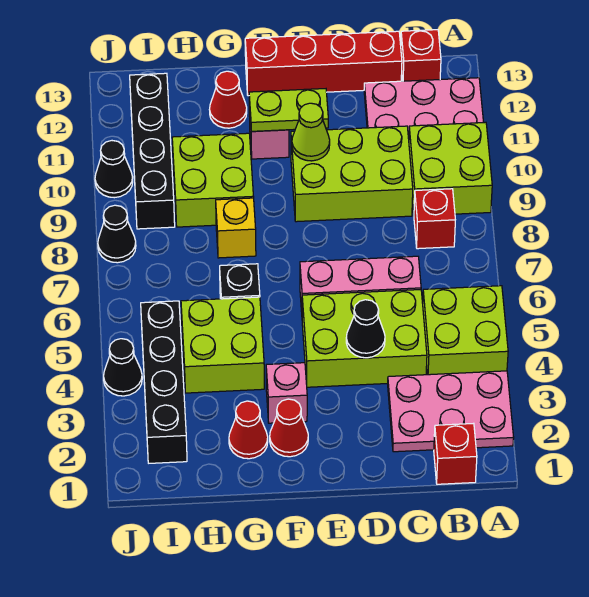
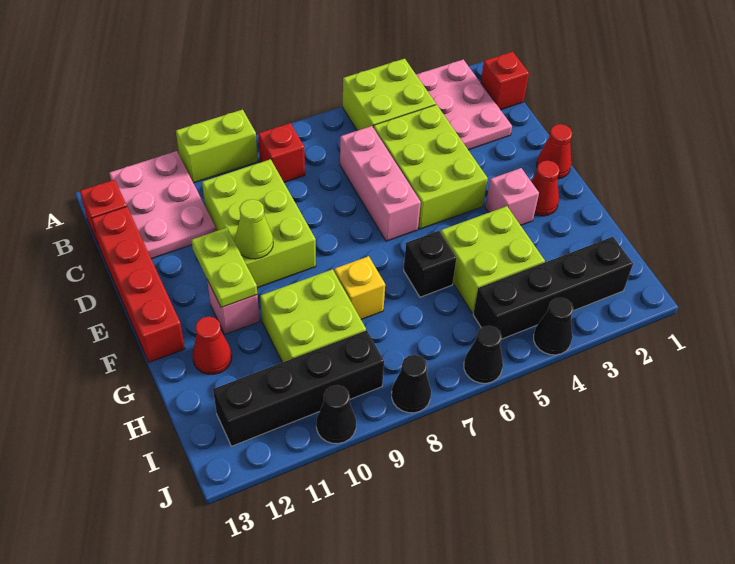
lime brick A9:B10 level 1 -> lime brick A9:A10 level 1
black cone D4 level 2 -> black cone J6 level 1
red cone G2 level 1 -> red cone E1 level 1

